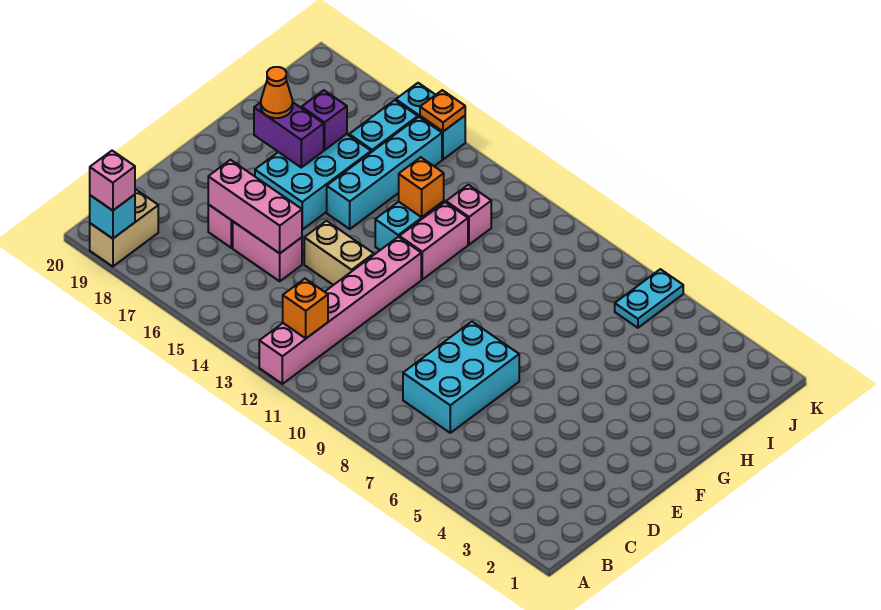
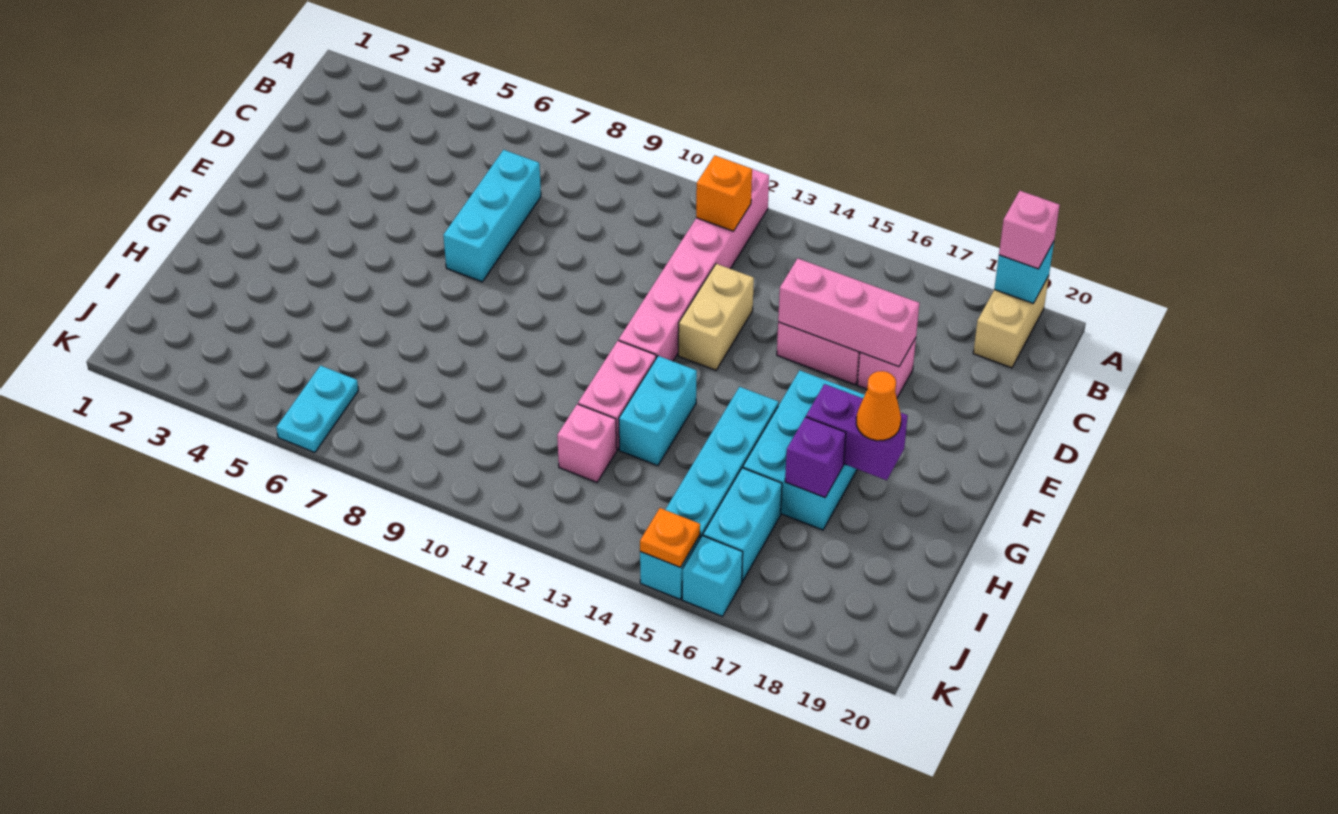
cyan brick C7:E8 level 1 -> cyan brick C7:E7 level 1
tan brick E13:E14 level 1 -> tan brick D13:E13 level 1
orange brick H13 level 2 -> none

